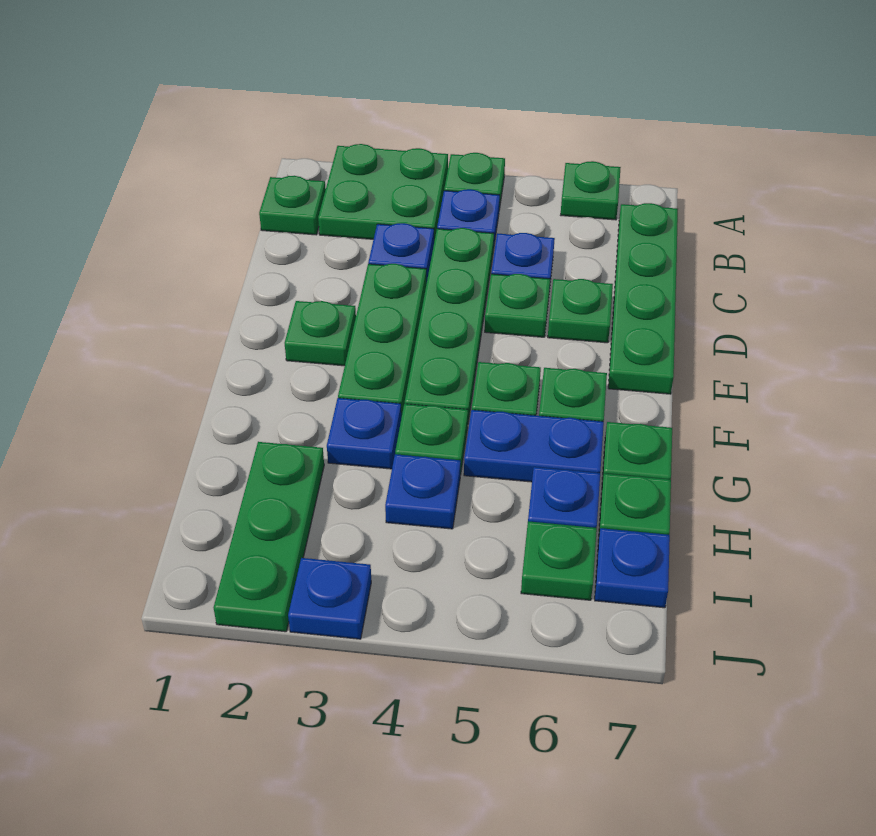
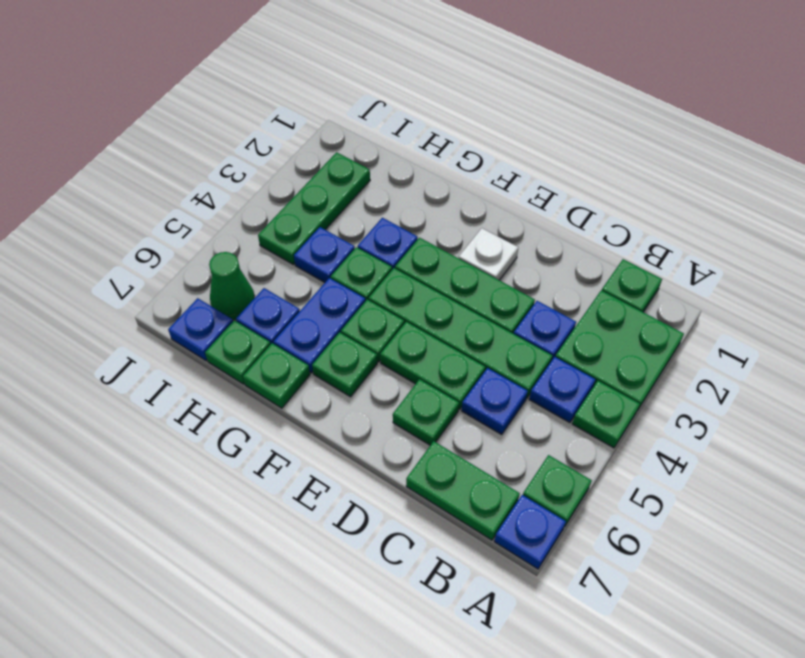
green plate B7:E7 level 1 -> green plate B7:C7 level 1
green plate D5 level 1 -> green plate D5:E5 level 1
green plate E2 level 1 -> white plate E2 level 1
green plate H2:J2 level 1 -> green plate I2:I4 level 1
green plate I6 level 1 -> green cone I6 level 1
blue plate J3 level 1 -> blue plate A7 level 1

